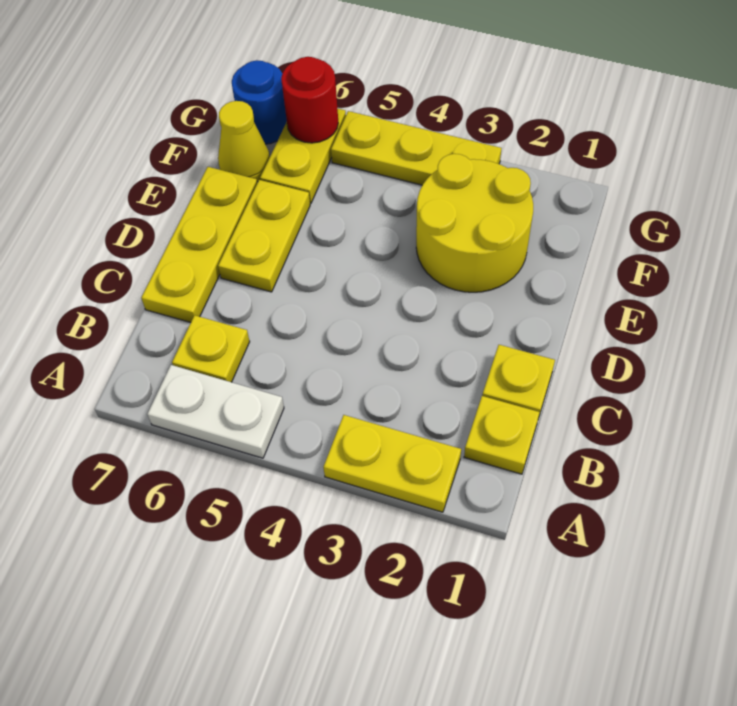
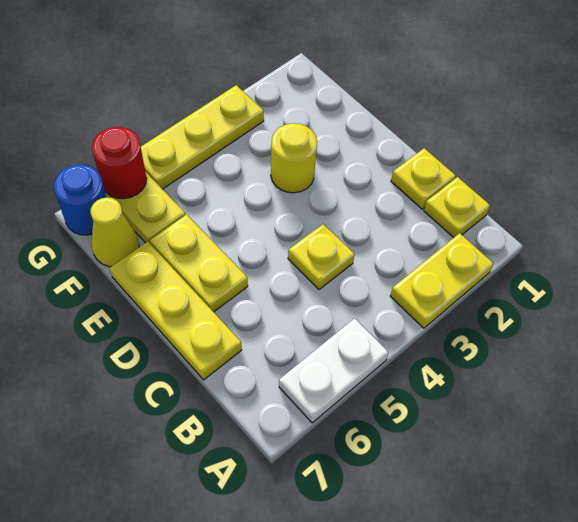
yellow plate B6 level 1 -> yellow plate C4 level 1
yellow round brick E2:F3 level 1 -> yellow round brick E3 level 1

